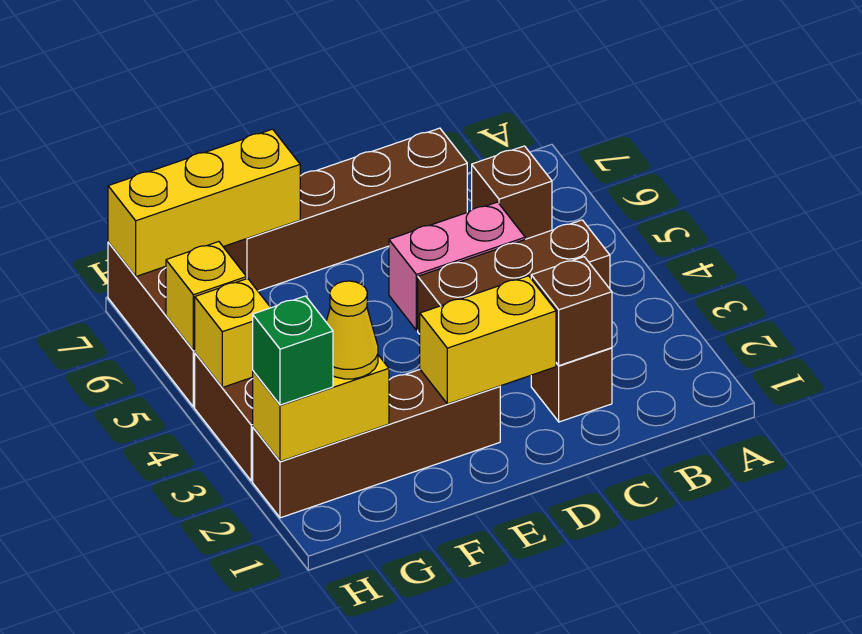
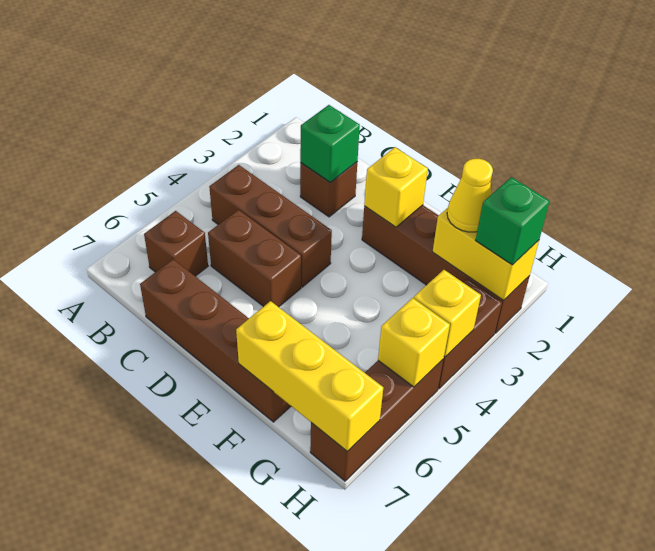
brown brick C2 level 2 -> green brick C2 level 2
pink brick C5:D5 level 1 -> brown brick C5:D5 level 1
yellow brick D2:E2 level 2 -> yellow brick E2 level 2

